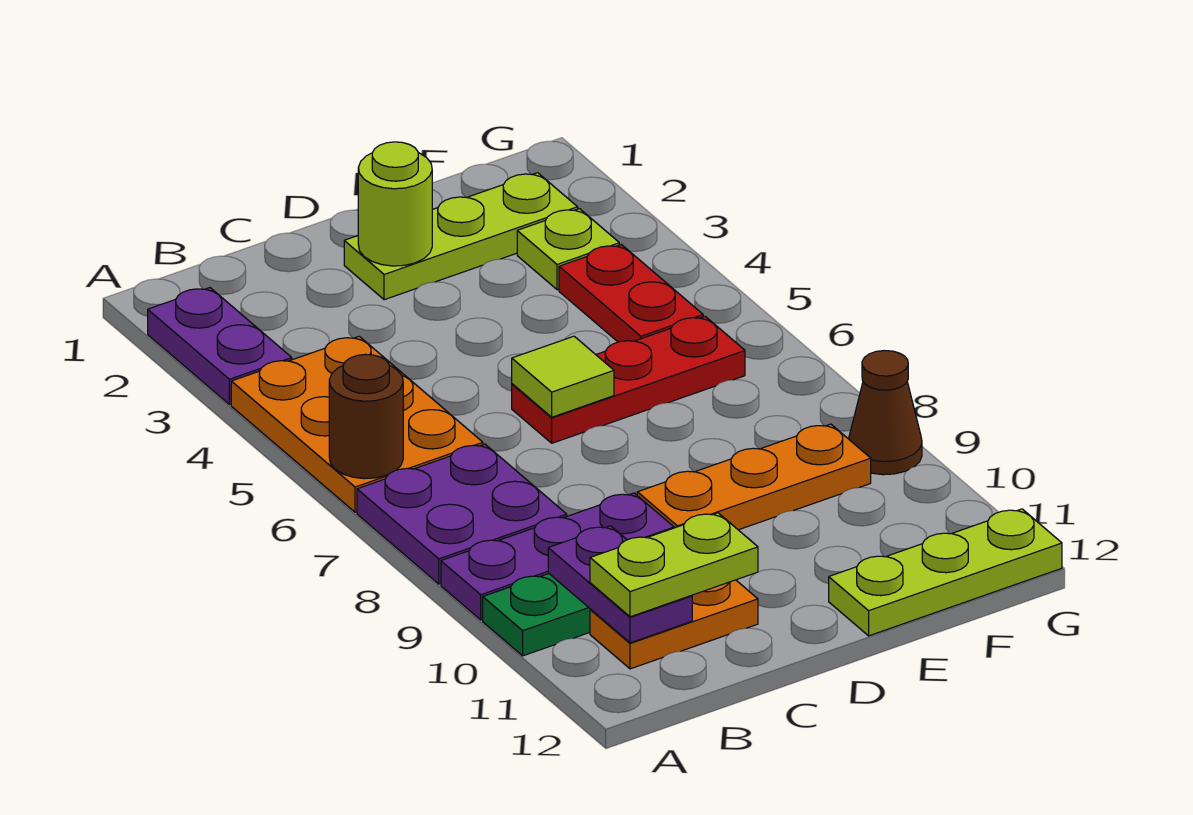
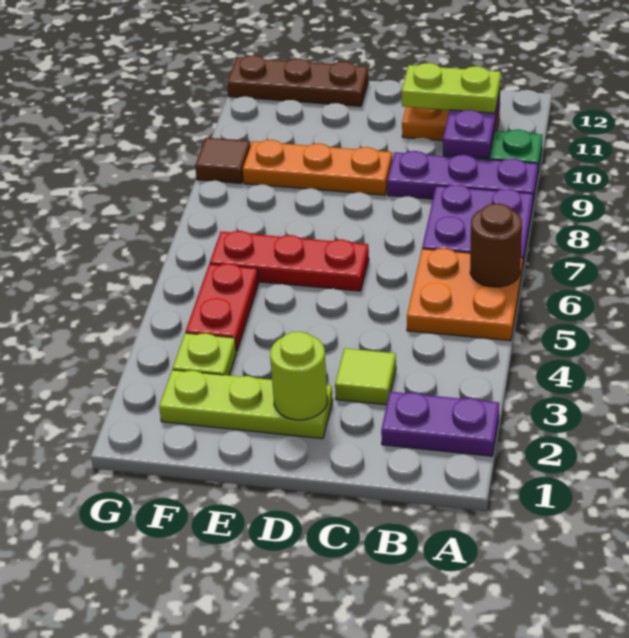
purple plate A2:A3 level 1 -> purple plate A2:B2 level 1
orange plate A4:B6 level 1 -> orange plate A5:B6 level 1
lime tile D6 level 2 -> lime tile C3 level 1
lime plate E12:G12 level 1 -> brown plate E12:G12 level 1
brown cone G9 level 1 -> brown tile G9 level 1

